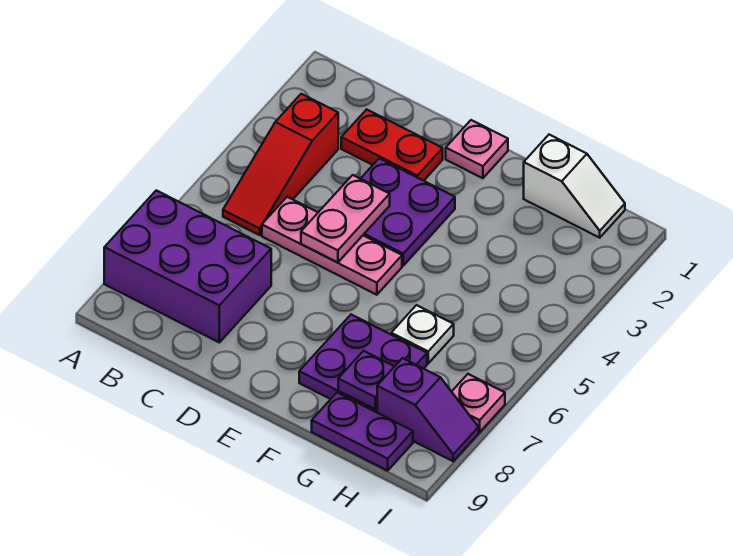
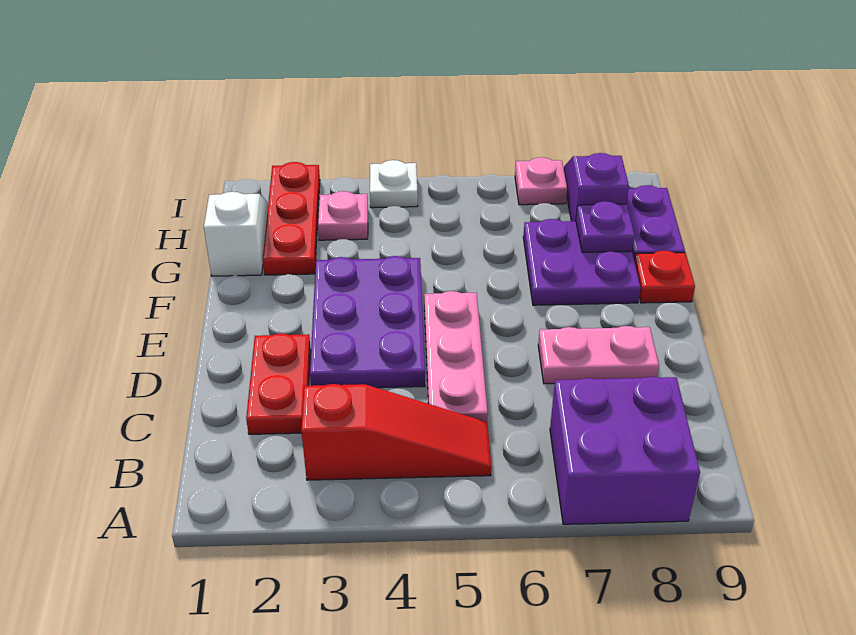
purple brick A7:C8 level 1 -> purple brick A7:B8 level 1
purple plate D3:E4 level 1 -> purple plate D3:F4 level 1
pink plate D4:D5 level 2 -> pink plate D7:D8 level 1
pink plate E1 level 1 -> pink plate H3 level 1
none -> red plate F9 level 1
none -> red plate G2:I2 level 1
white plate G6 level 1 -> white plate I4 level 1

